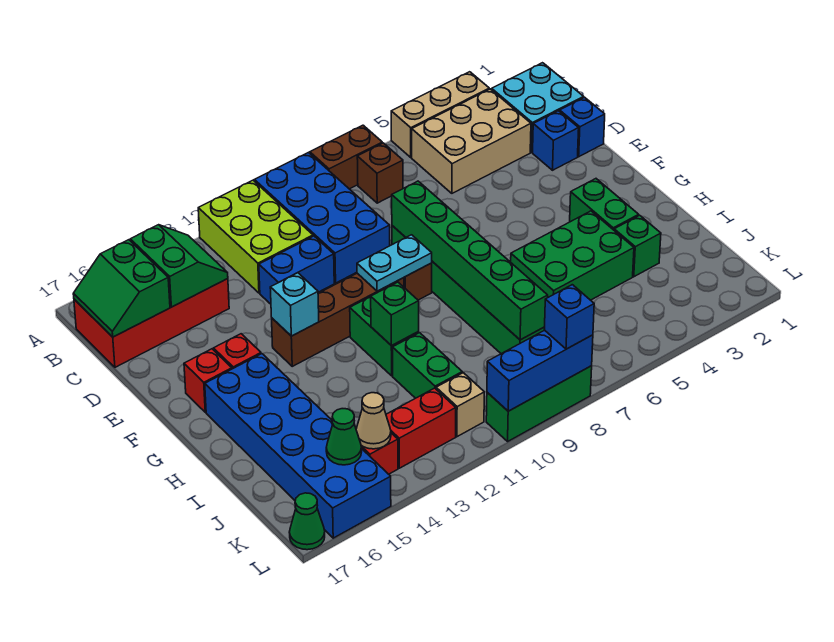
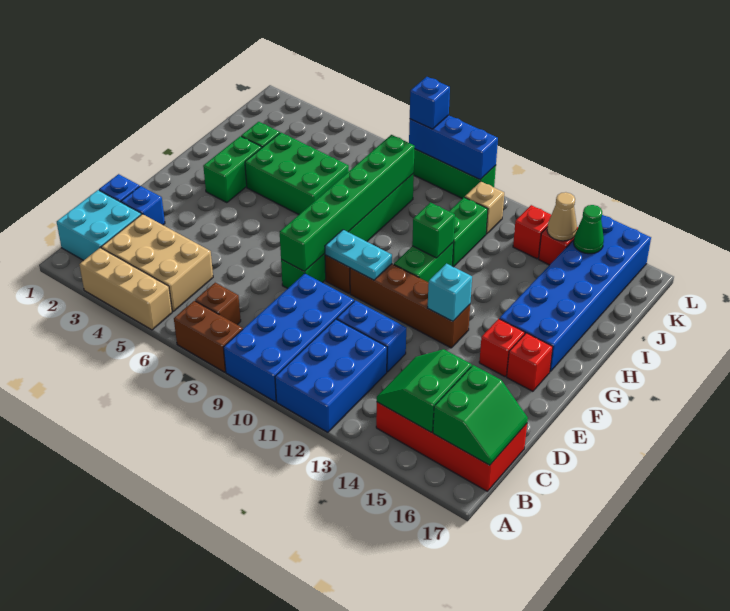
lime brick A11:C12 level 1 -> blue brick A11:C12 level 1
red brick K12:K13 level 1 -> red brick K13 level 1
green cone L17 level 1 -> none

